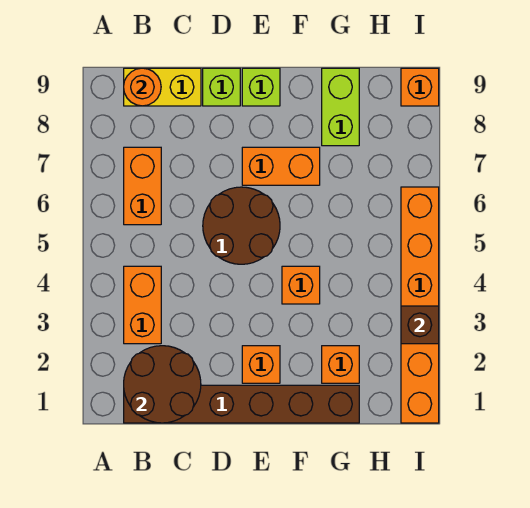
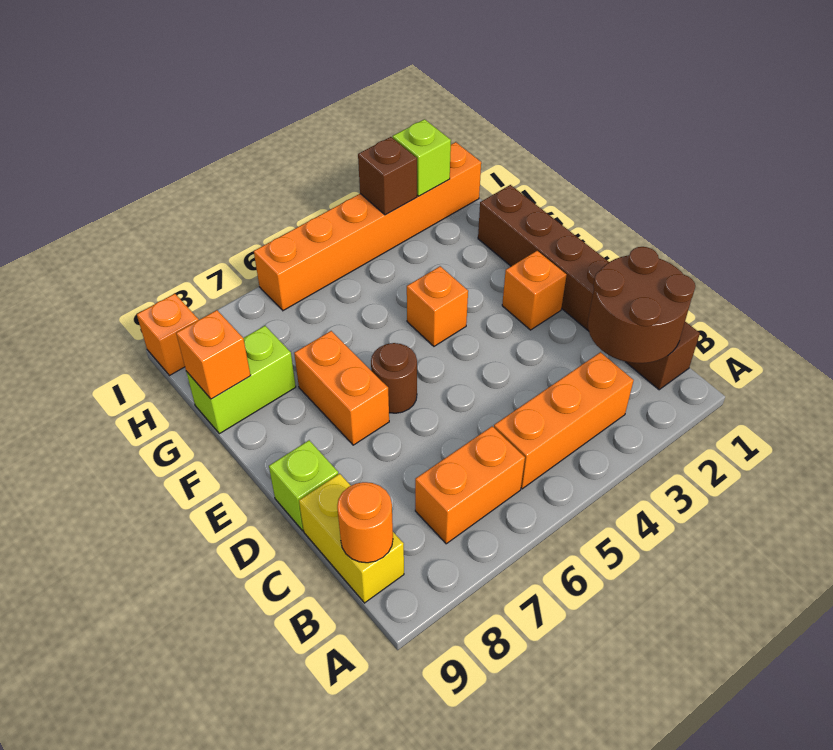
orange brick B3:B4 level 1 -> orange brick B3:B5 level 1
brown round brick D5:E6 level 1 -> brown round brick E6 level 1
lime brick E9 level 1 -> lime brick I2 level 2
orange brick G2 level 1 -> orange brick G9 level 2

